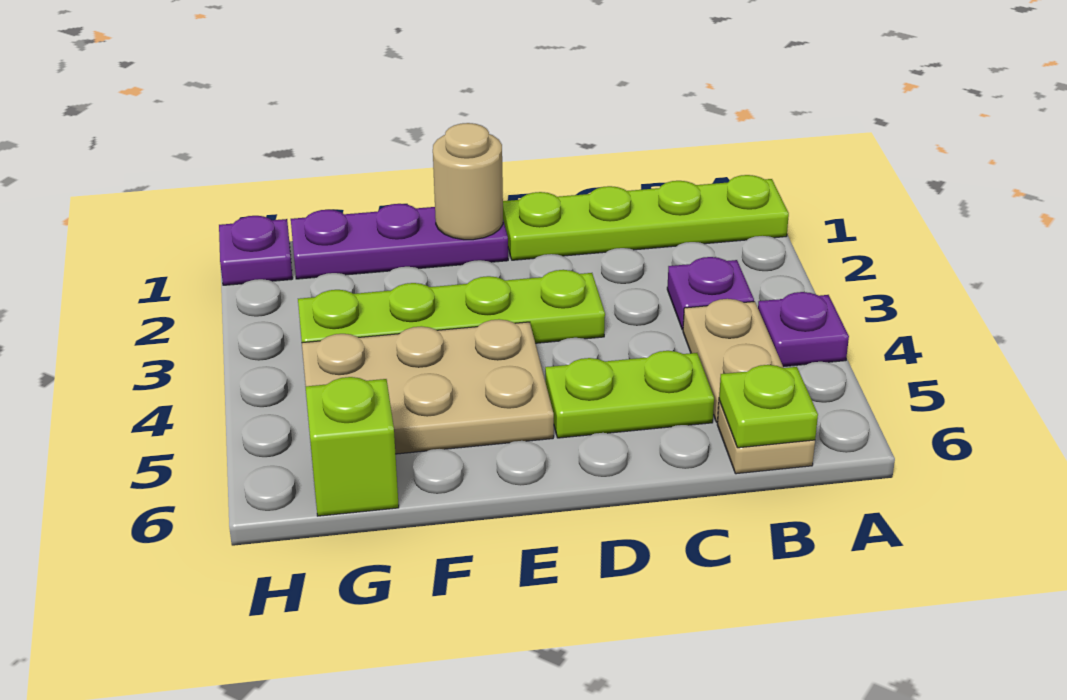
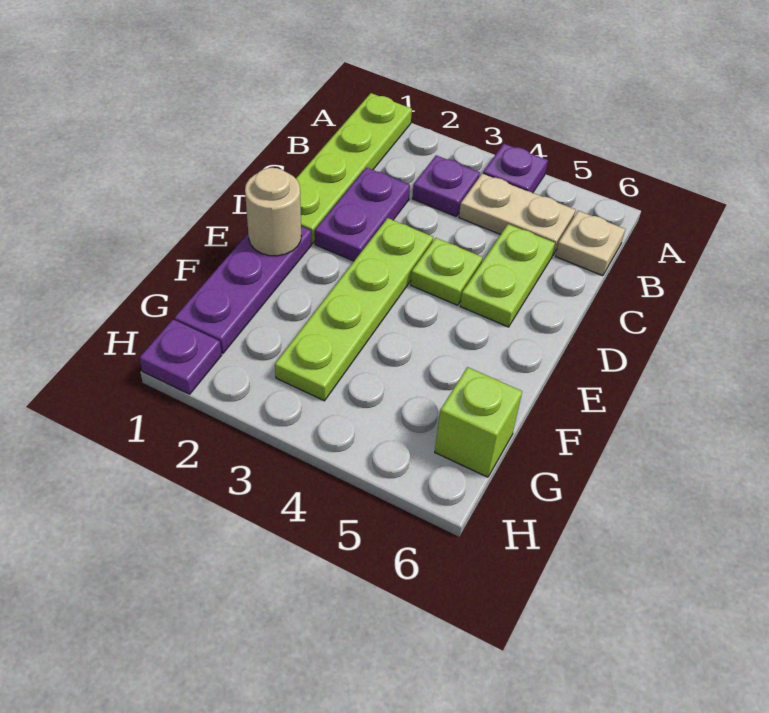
lime plate B6 level 2 -> lime plate D4 level 1
none -> purple plate C2:D2 level 1
tan plate E4:G5 level 1 -> none

